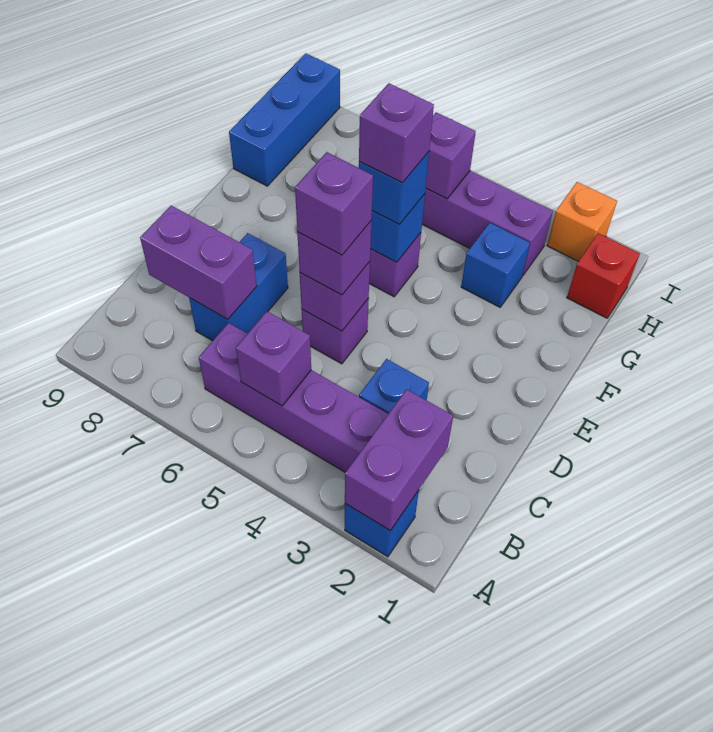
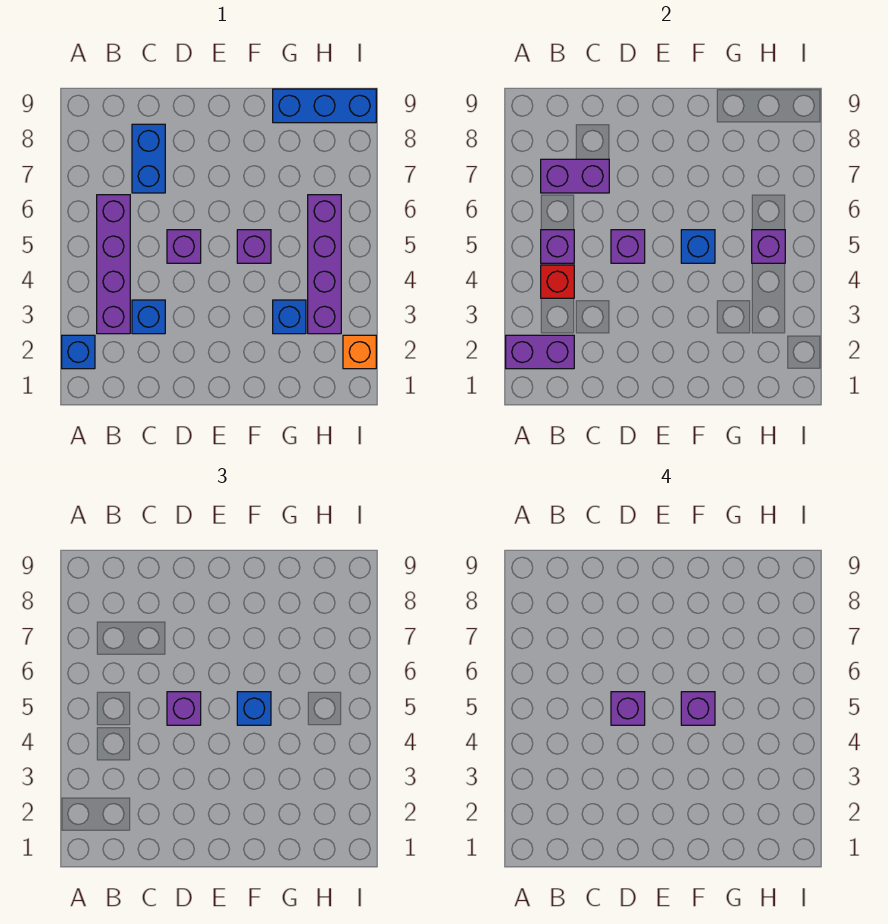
blue brick C7:D7 level 1 -> blue brick C7:C8 level 1
purple brick C7:C8 level 2 -> purple brick B7:C7 level 2
red brick H1 level 1 -> red brick B4 level 2

